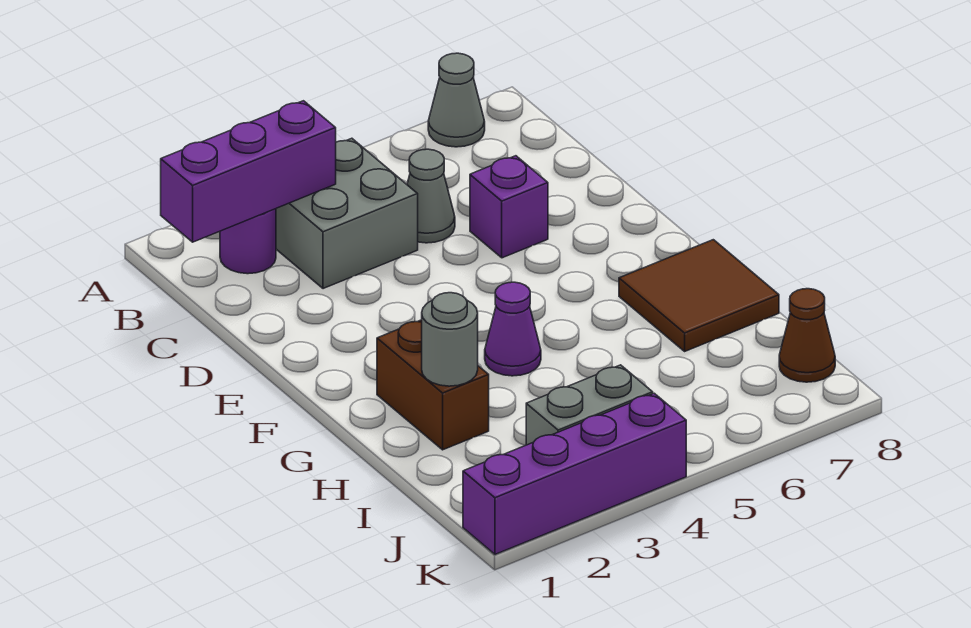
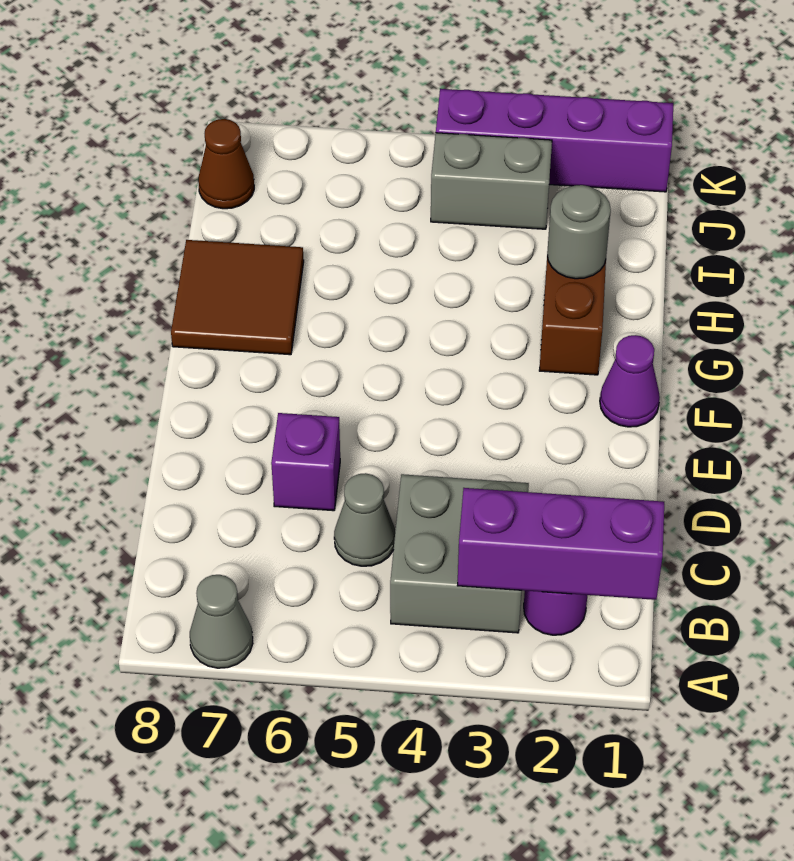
purple cone G4 level 1 -> purple cone F1 level 1

